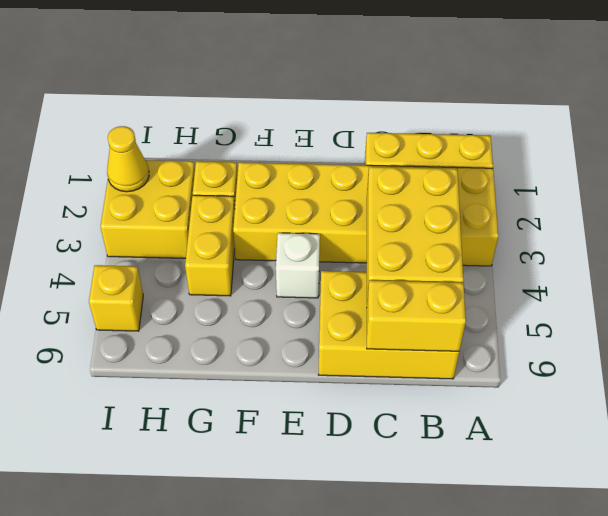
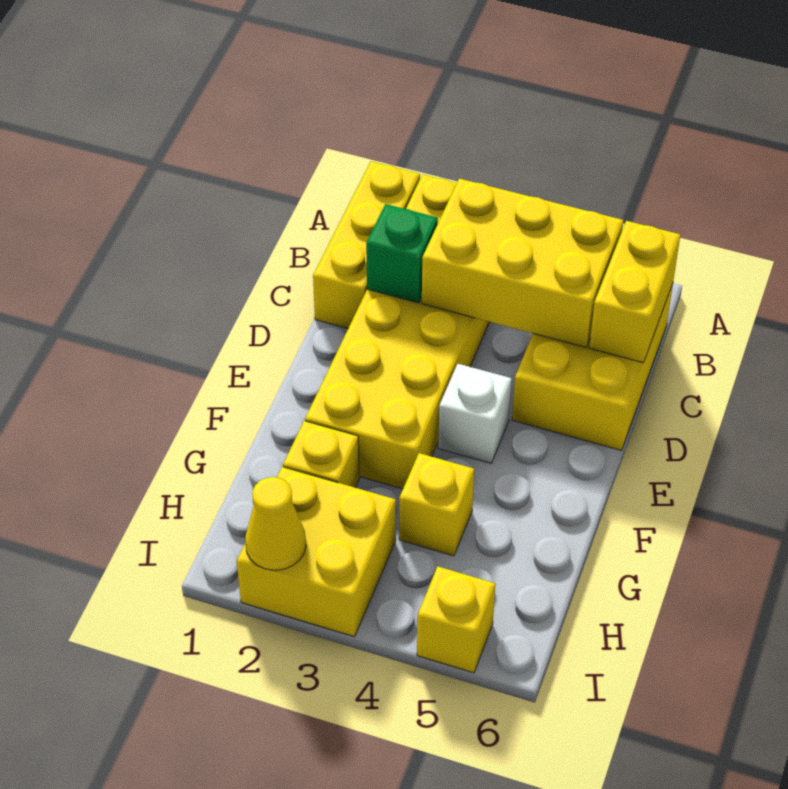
none -> green brick C2 level 2
yellow brick G3:G4 level 1 -> yellow brick G4 level 1

